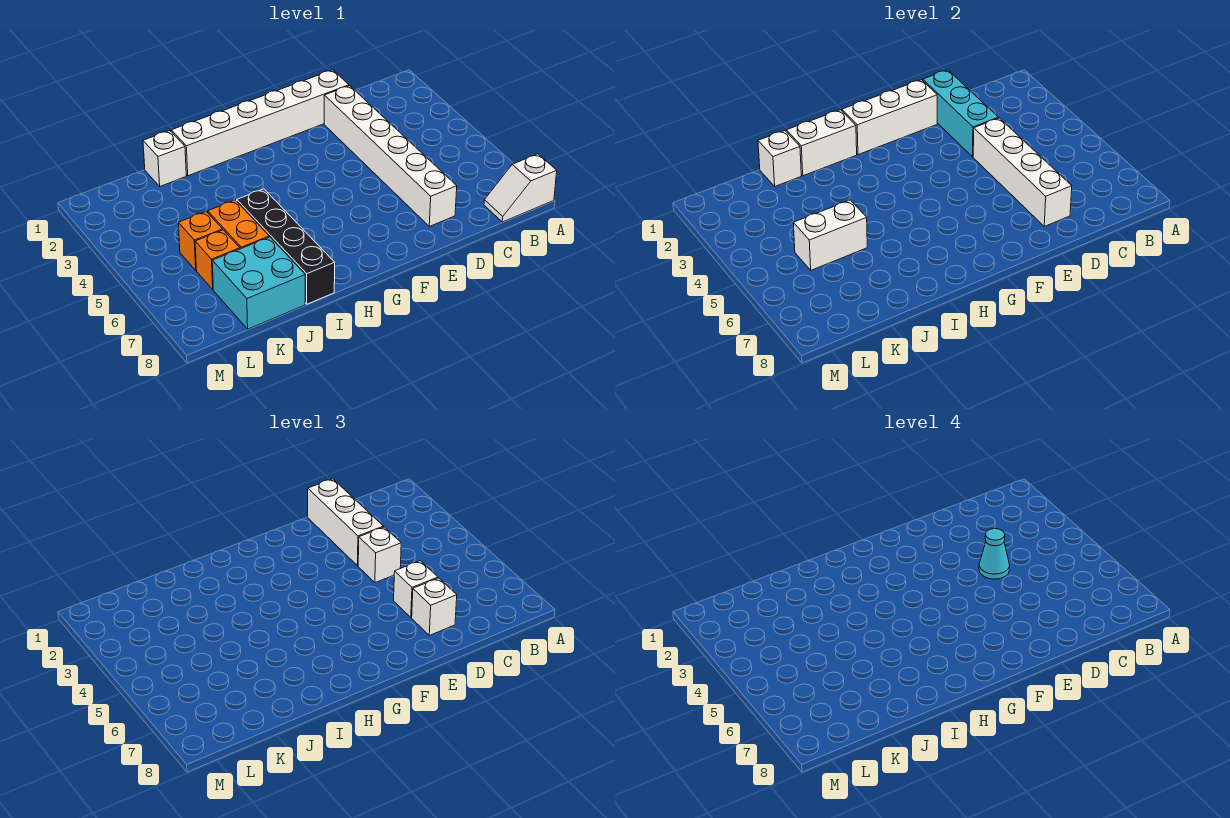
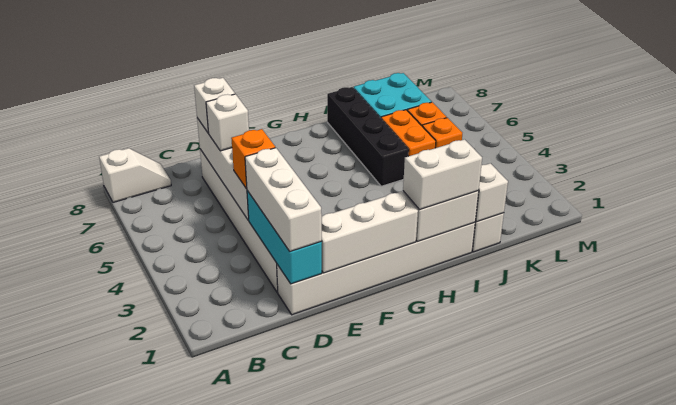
white brick D4 level 3 -> orange brick D4 level 3
cyan cone D4 level 4 -> none
white brick J5:K5 level 2 -> white brick H1:I1 level 3

